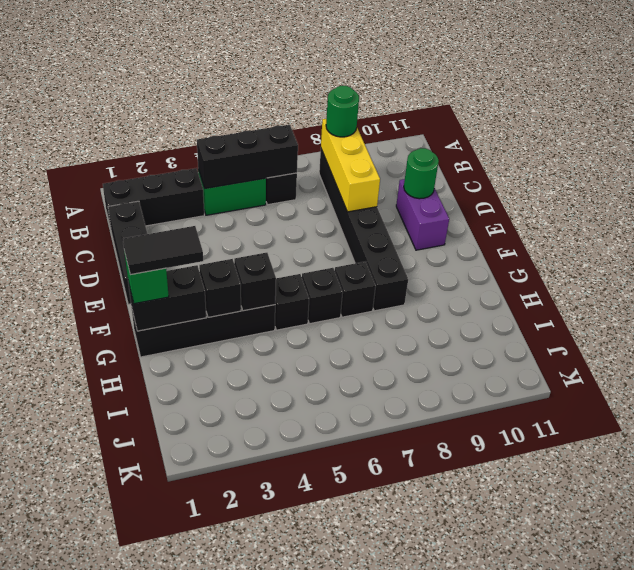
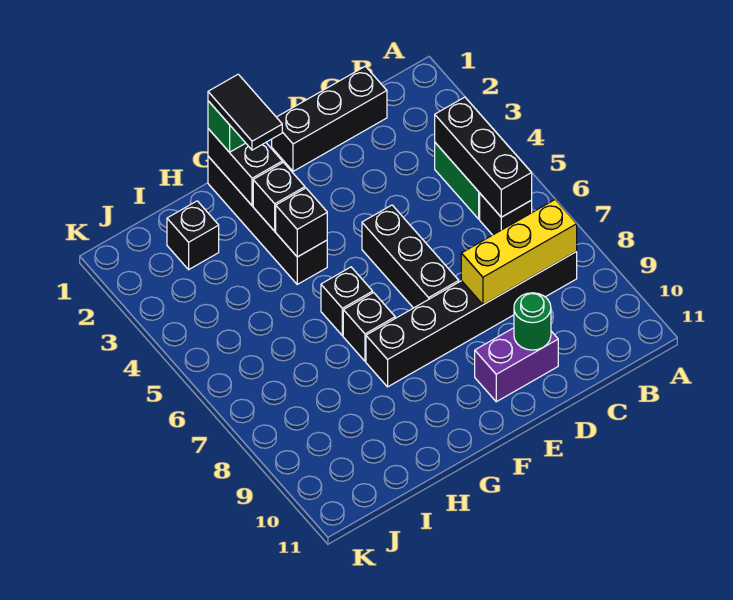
black brick B1:B3 level 1 -> black brick E5:E7 level 1
green round brick B8 level 3 -> none
black brick G5 level 1 -> black brick I2 level 1

